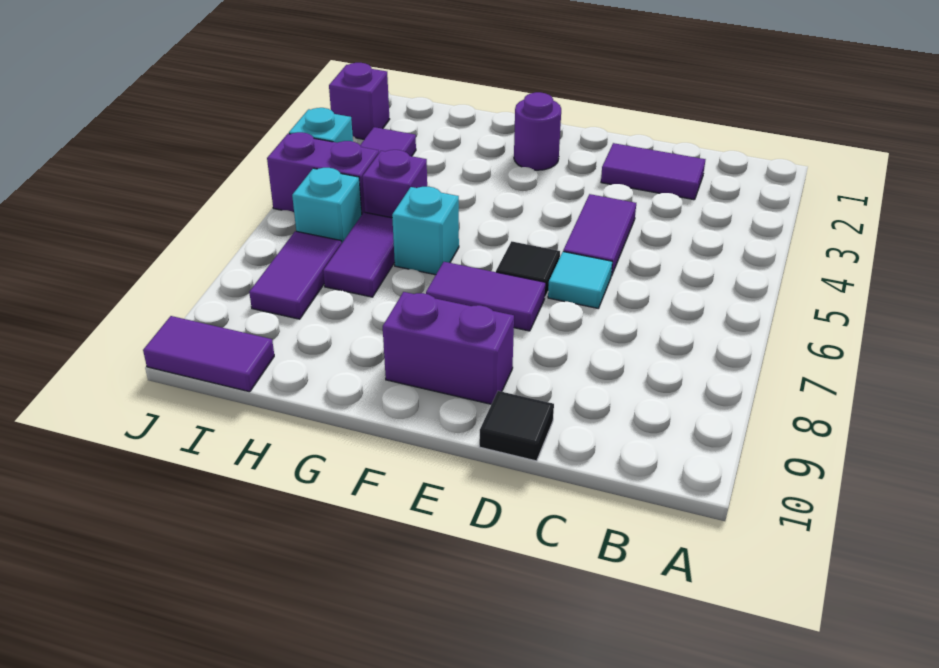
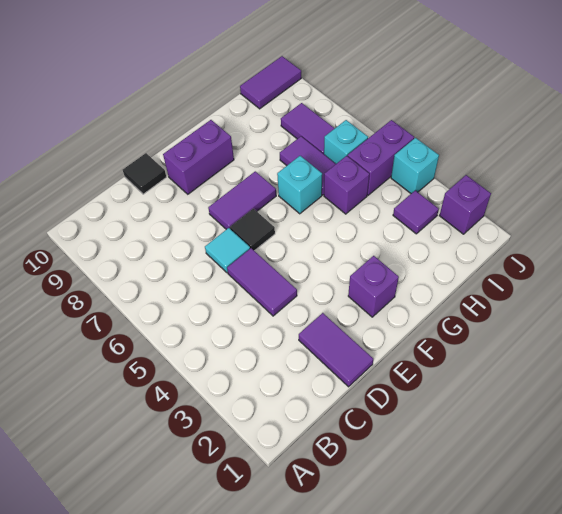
purple tile C2:D2 level 1 -> purple tile D1:D2 level 1
purple round brick F2 level 1 -> purple brick F2 level 1

